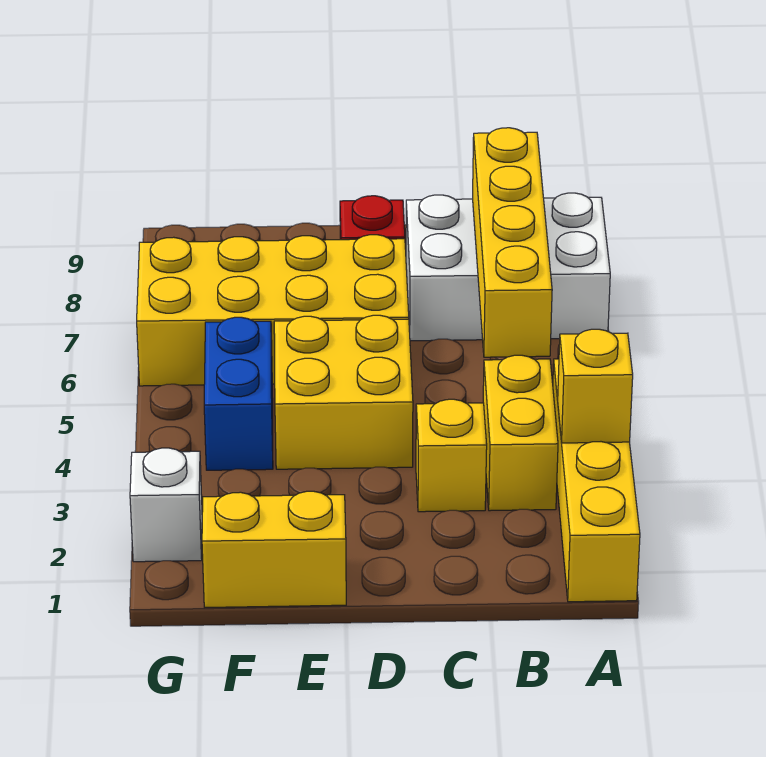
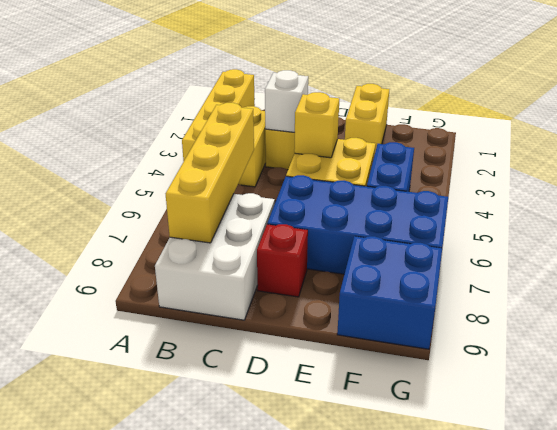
yellow brick A3 level 2 -> yellow brick D4 level 2
white brick A7:C8 level 1 -> white brick B7:C9 level 1
yellow brick D6:G7 level 1 -> blue brick D6:G7 level 1
yellow brick E1:F1 level 1 -> yellow brick E1:E2 level 1
none -> blue brick F8:G9 level 1
white brick G2 level 1 -> white brick C3 level 2

